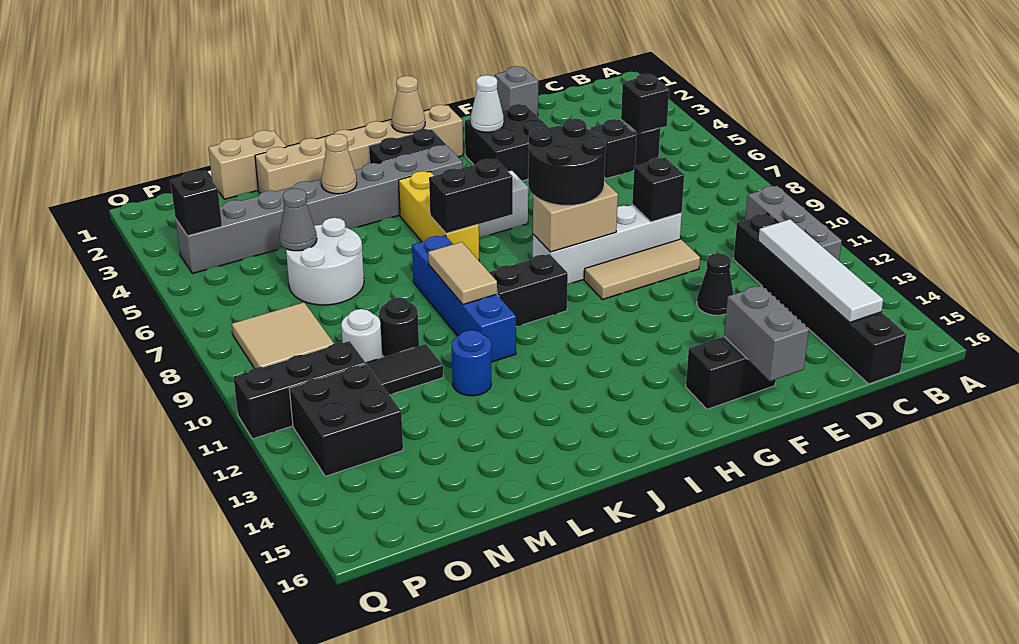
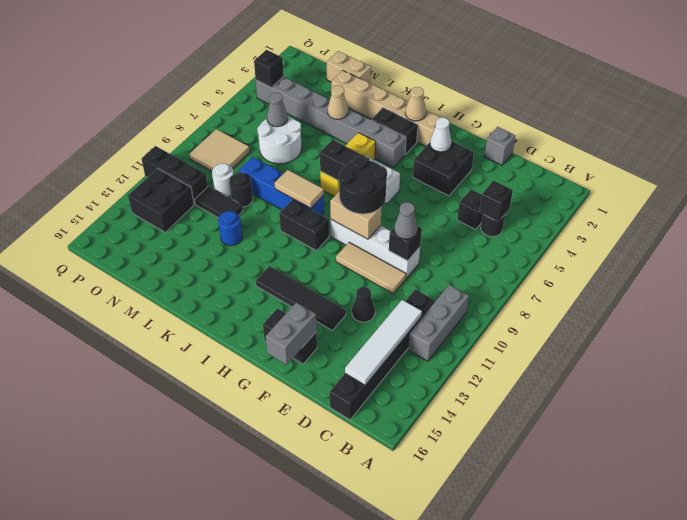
none -> grey cone E9 level 3
none -> black tile F13:I13 level 1
blue brick K8:K11 level 1 -> blue brick J9:M9 level 1
tan tile K9:K10 level 2 -> tan tile J9:K9 level 2

